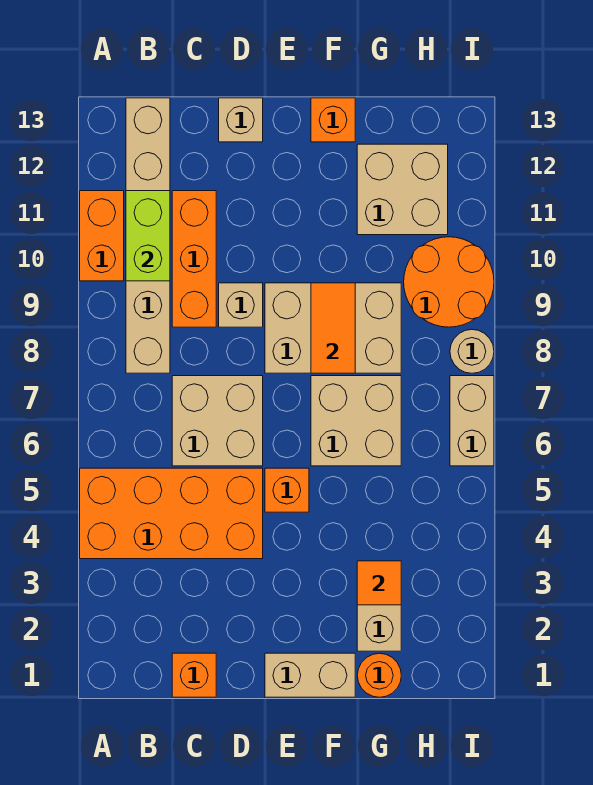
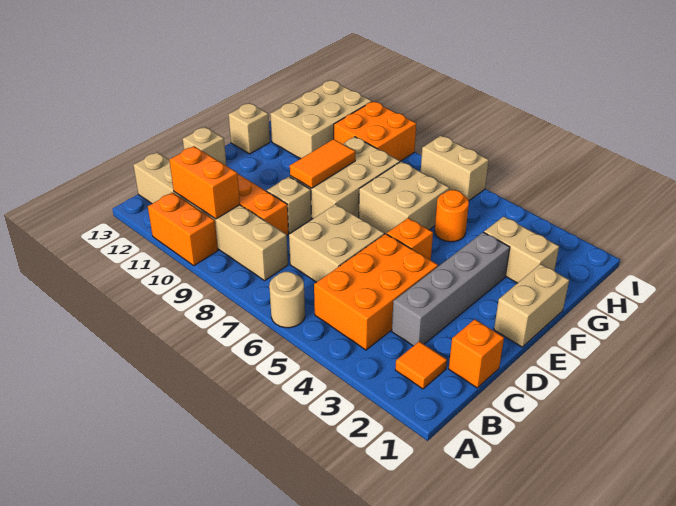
orange brick A4:D5 level 1 -> orange brick B4:D5 level 1
lime brick B10:B11 level 2 -> orange brick B10:B11 level 2
none -> grey brick C3:F3 level 1
orange tile F8:F9 level 2 -> orange tile E9:F9 level 2
orange brick F13 level 1 -> tan brick F13 level 1
orange round brick G1 level 1 -> orange round brick G5 level 1
orange tile G3 level 2 -> orange tile B2 level 1
tan brick G11:H12 level 1 -> tan brick G11:I12 level 1
orange round brick H9:I10 level 1 -> orange brick H9:I10 level 1
tan round brick I8 level 1 -> tan round brick A6 level 1

